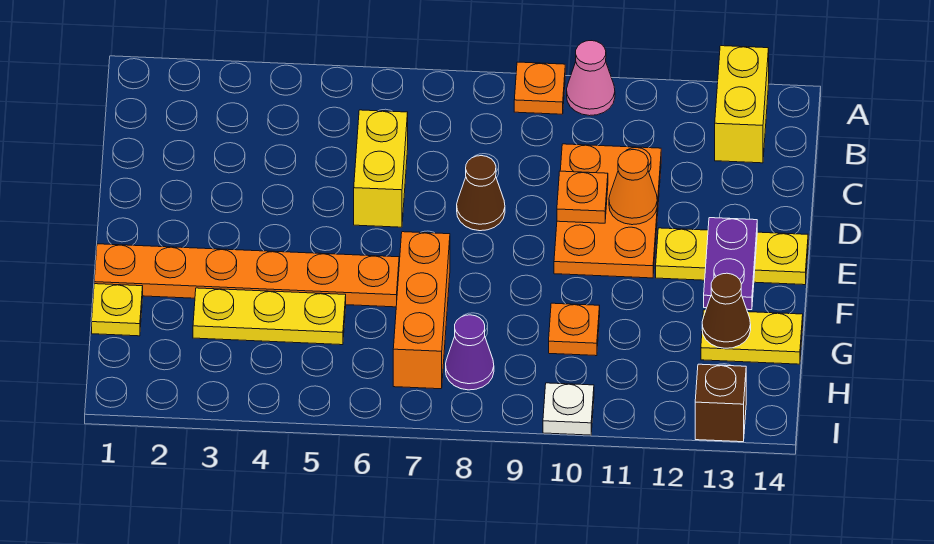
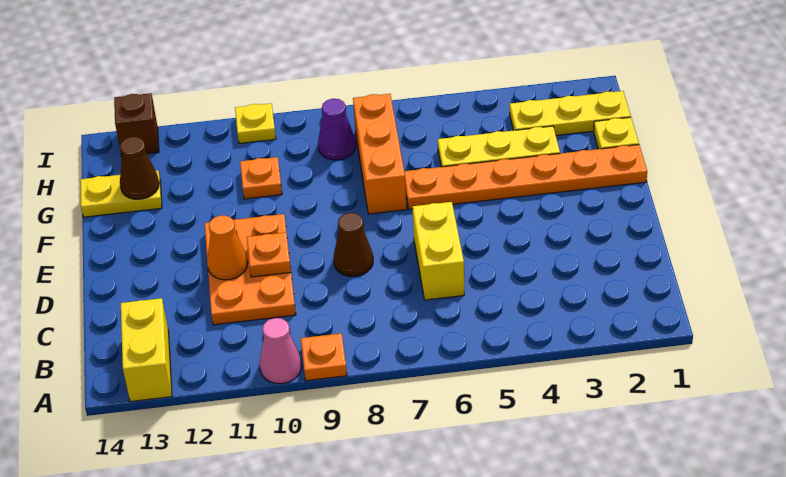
yellow plate E12:E14 level 1 -> yellow plate H1:H3 level 1
purple plate E13:F13 level 2 -> none
white plate I10 level 1 -> yellow plate I10 level 1

